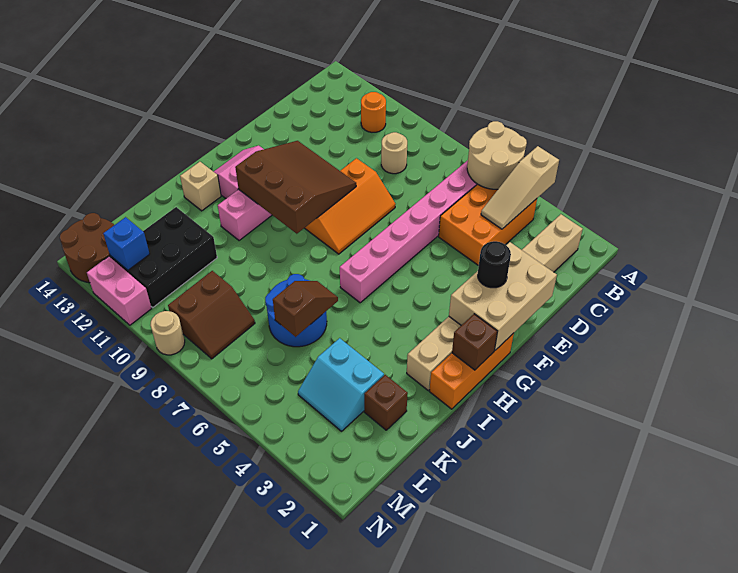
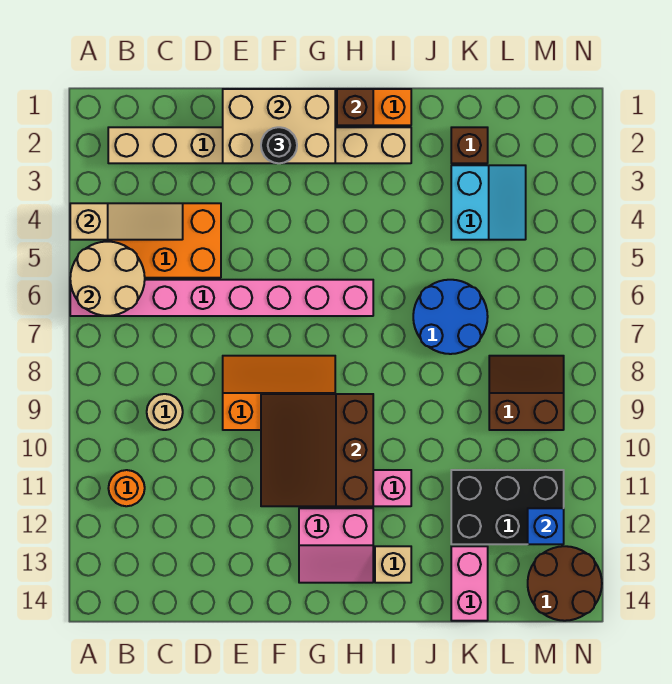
brown slope J6:K6 level 2 top K -> none
tan round brick N9 level 1 -> none
pink brick N11:N12 level 1 -> pink brick K13:K14 level 1

